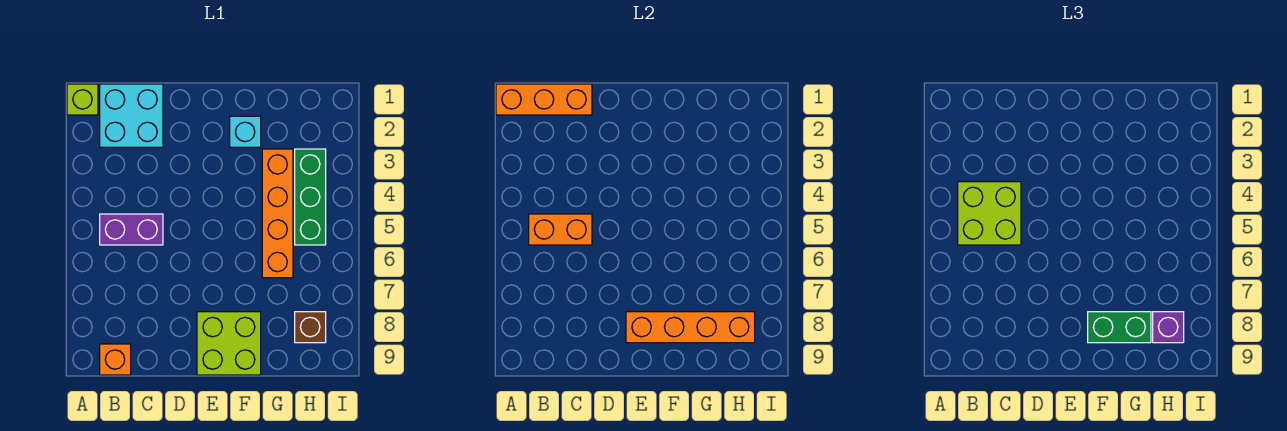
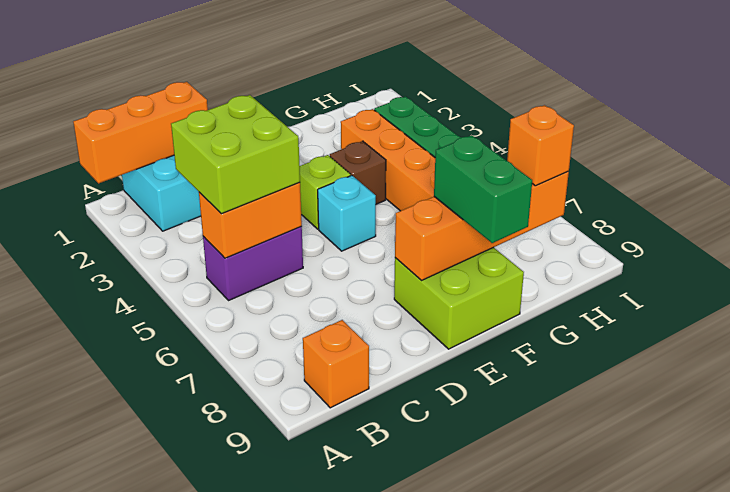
lime brick A1 level 1 -> lime brick E4 level 1
cyan brick F2 level 1 -> cyan brick E5 level 1
green brick F8:G8 level 3 -> green brick F8:F9 level 3
brown brick H8 level 1 -> brown brick F4 level 1
purple brick H8 level 3 -> orange brick H8 level 3

